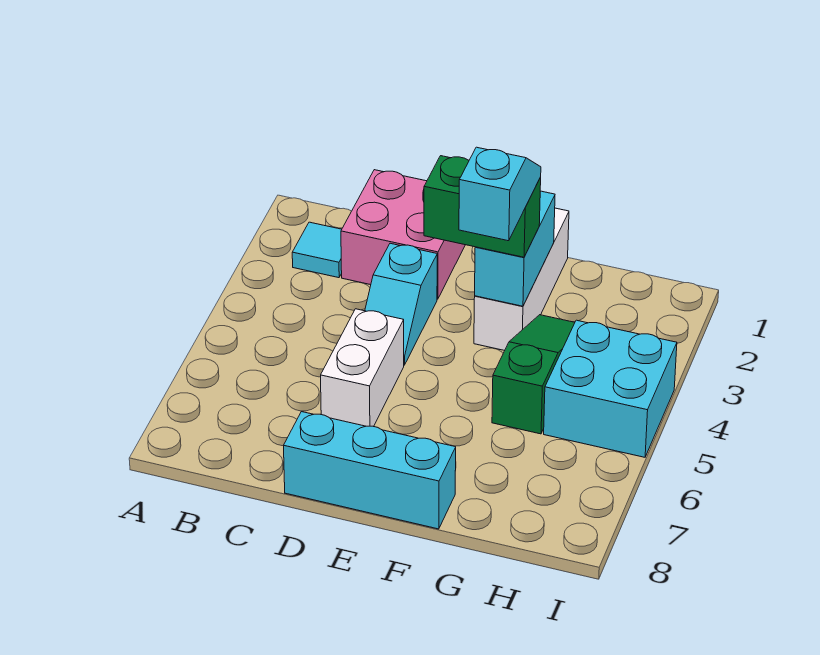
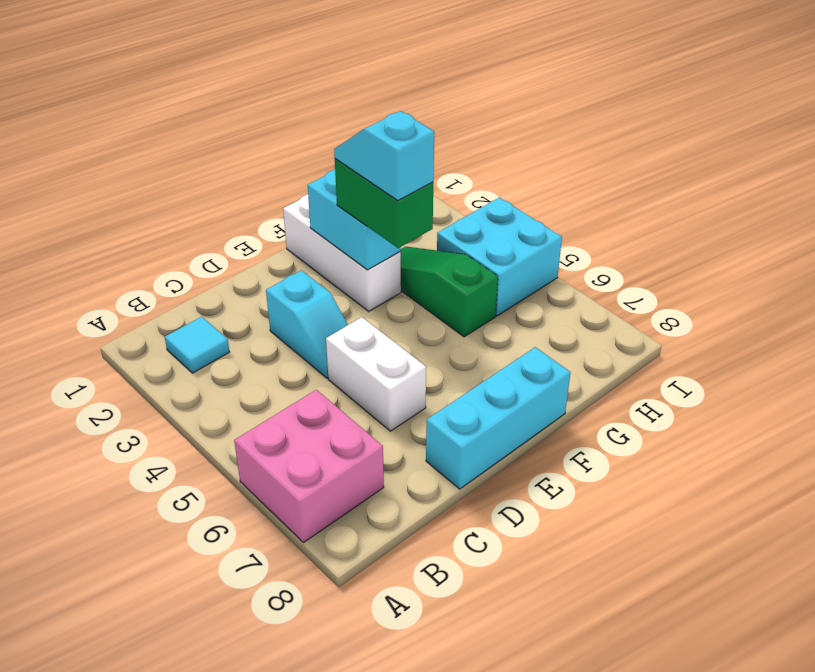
pink brick C1:D2 level 1 -> pink brick A6:B7 level 1
green brick E3:F3 level 3 -> green brick F3:F4 level 3

